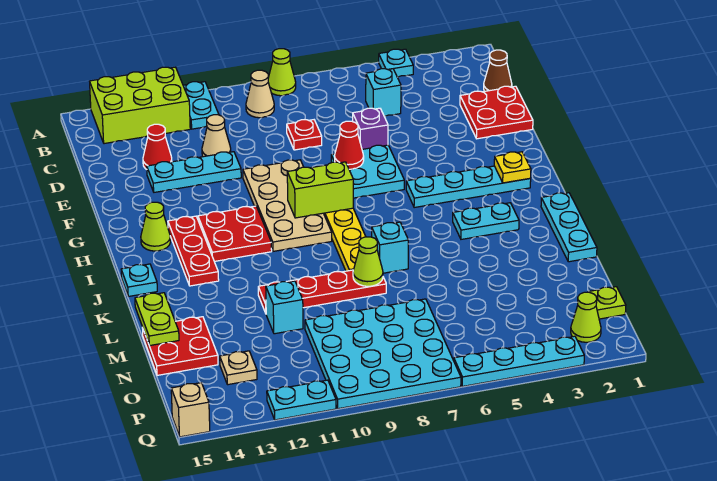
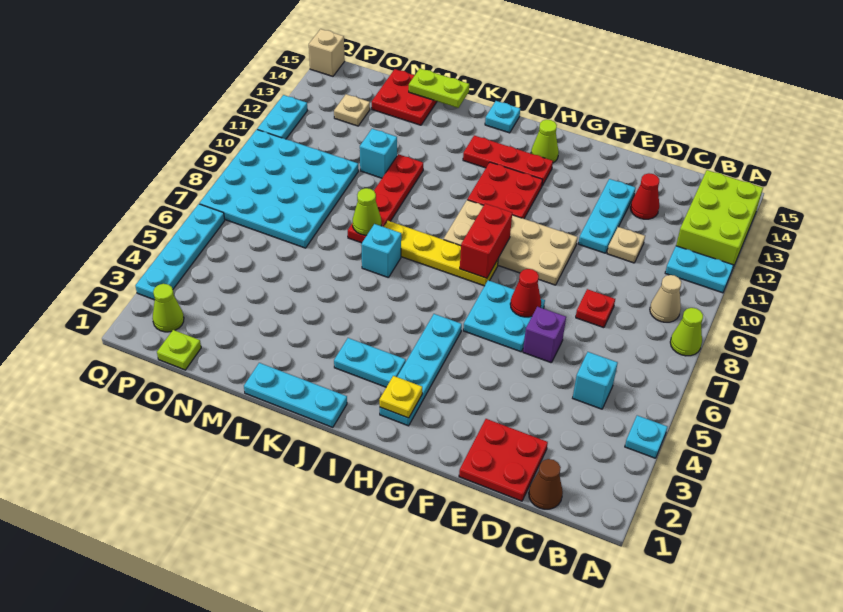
tan cone D11 level 1 -> tan plate D11 level 1
lime brick H8:H9 level 2 -> red brick H8:H9 level 2
cyan plate J3:J4 level 1 -> cyan plate I3:J3 level 1

